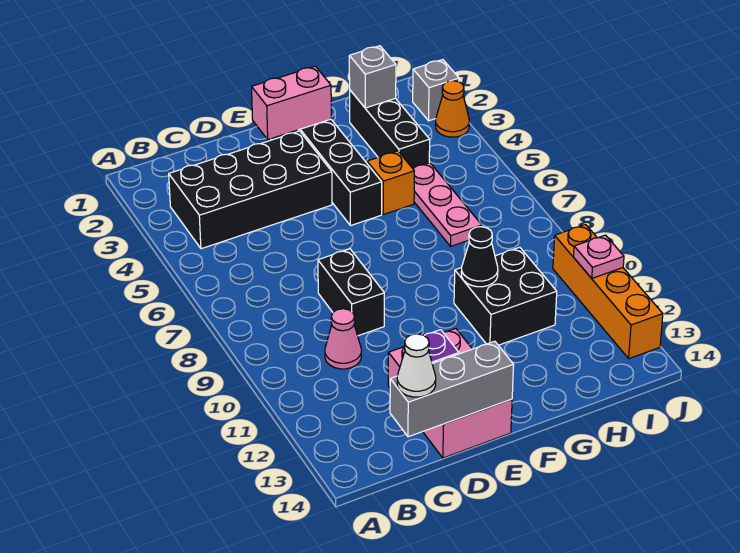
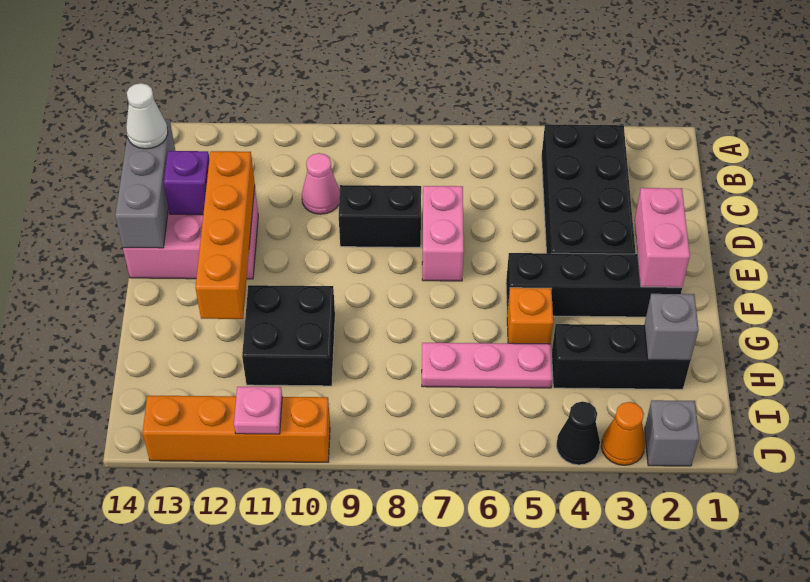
none -> pink brick D7:E7 level 1
none -> orange brick D12:G12 level 2
black cone G10 level 2 -> black cone J4 level 1

